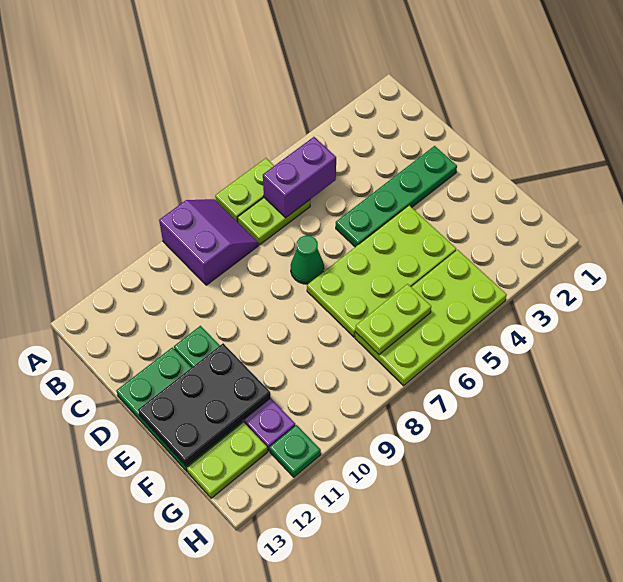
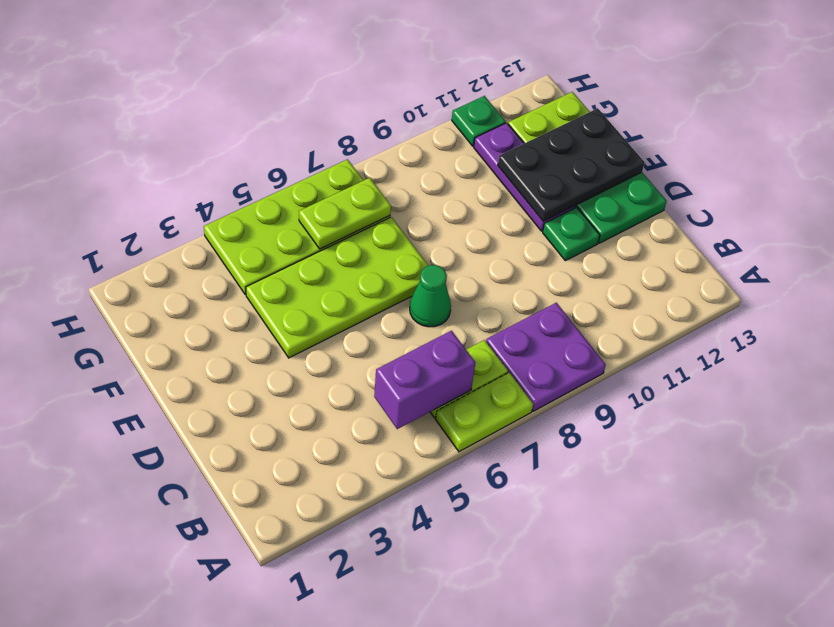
purple slope A8:B9 level 1 top 9 -> purple plate A8:B9 level 1
green plate D2:D5 level 1 -> none

